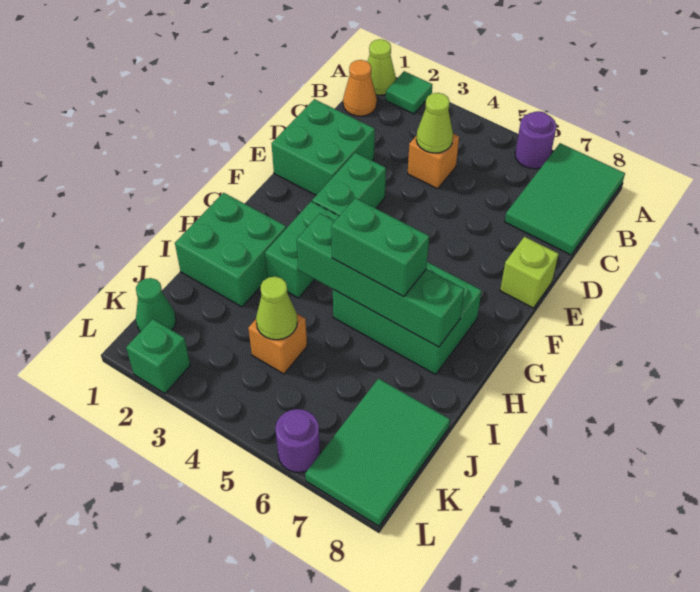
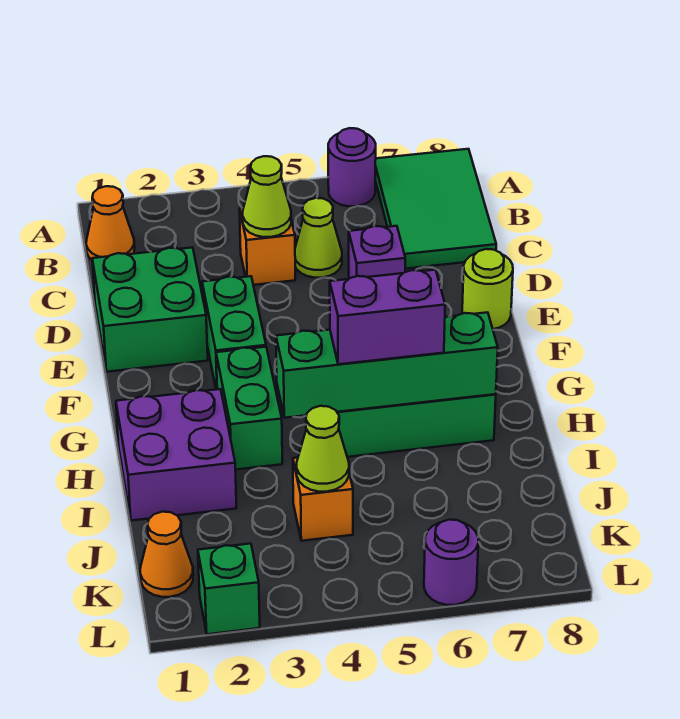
lime cone A1 level 1 -> lime cone C5 level 1
green tile A2 level 1 -> none
none -> purple brick D6 level 1
lime brick E8 level 1 -> lime round brick E8 level 1
green brick H1:I2 level 1 -> purple brick H1:I2 level 1
green brick H5:H6 level 3 -> purple brick H5:H6 level 3
green tile J7:L8 level 1 -> none
green cone K1 level 1 -> orange cone K1 level 1

